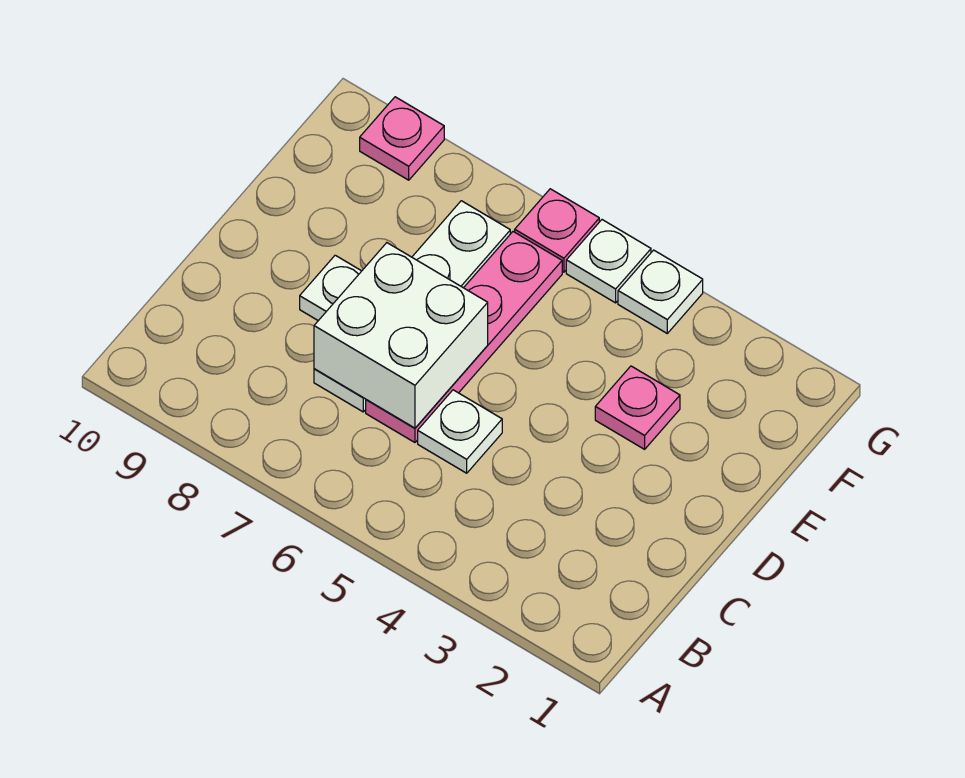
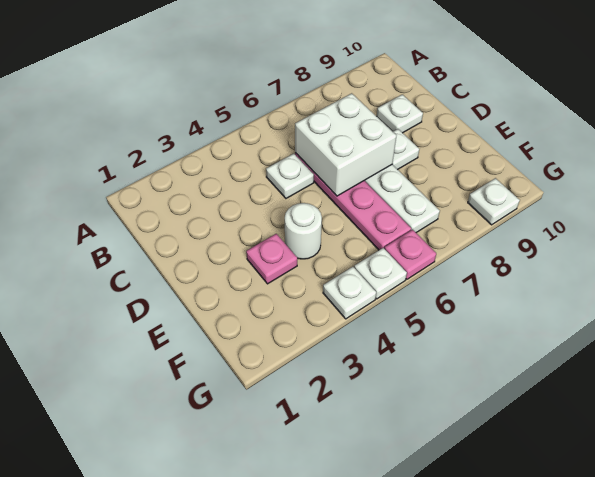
none -> white plate C9 level 1
none -> white round brick E4 level 1
pink plate G9 level 1 -> white plate G9 level 1

